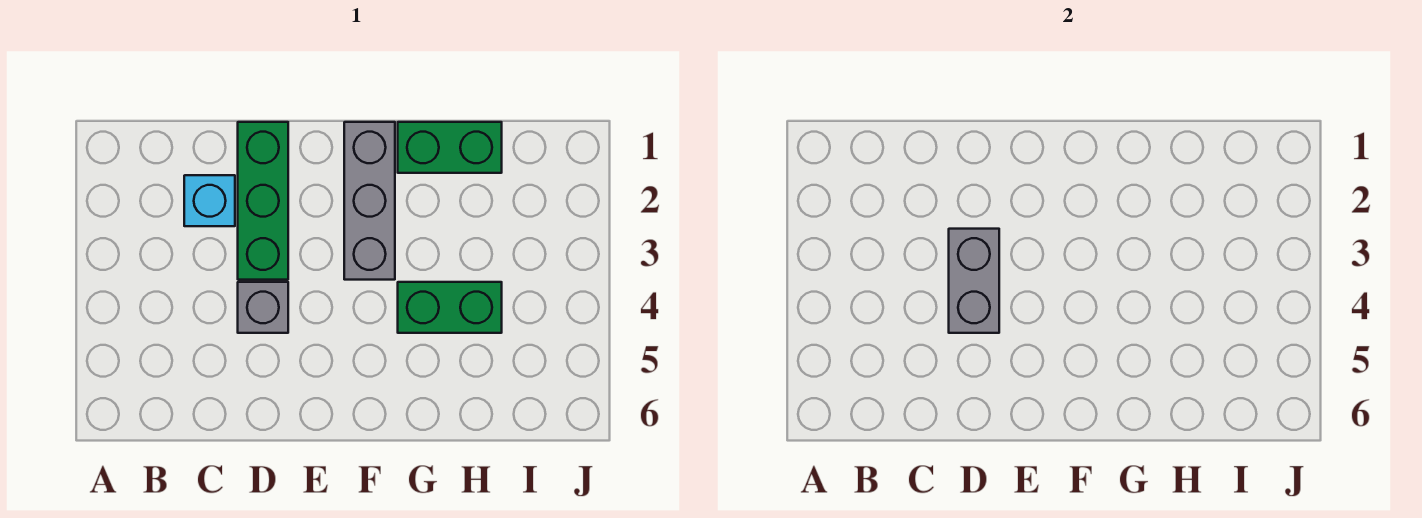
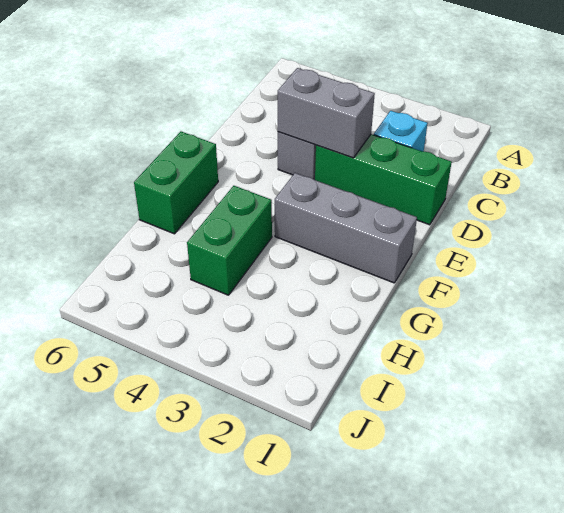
green brick G1:H1 level 1 -> green brick F6:G6 level 1

